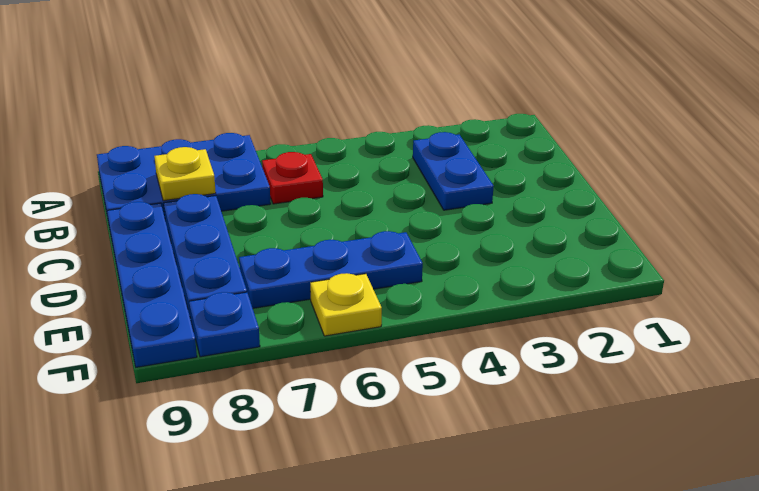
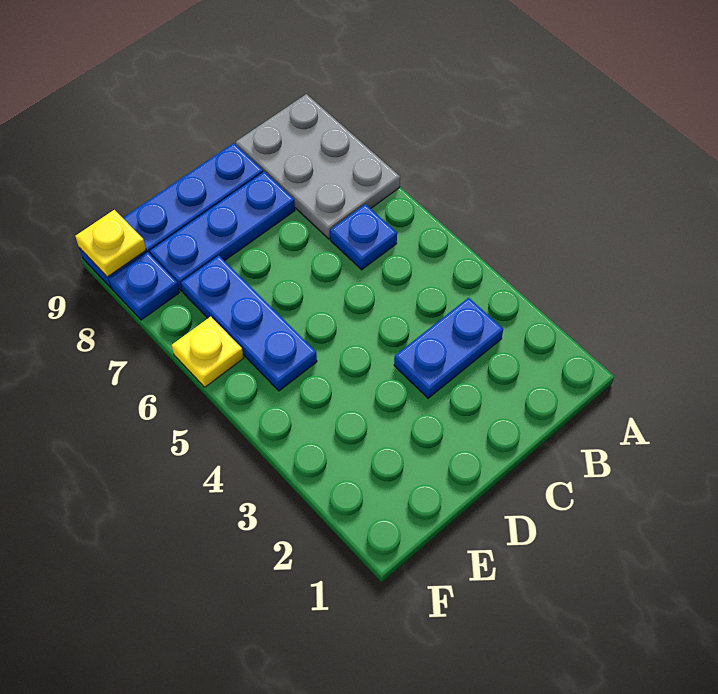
blue plate A7:B9 level 1 -> grey plate A7:B9 level 1
red plate B6 level 1 -> blue plate B6 level 1
yellow plate B8 level 2 -> yellow plate F9 level 2

